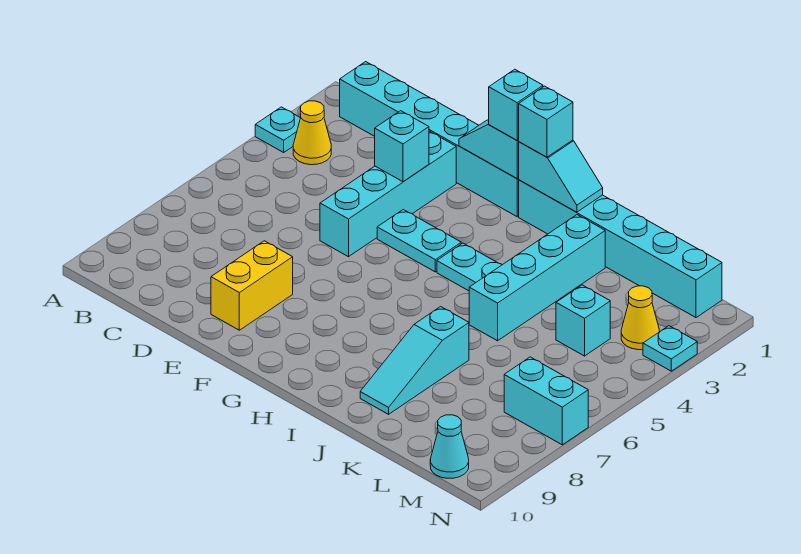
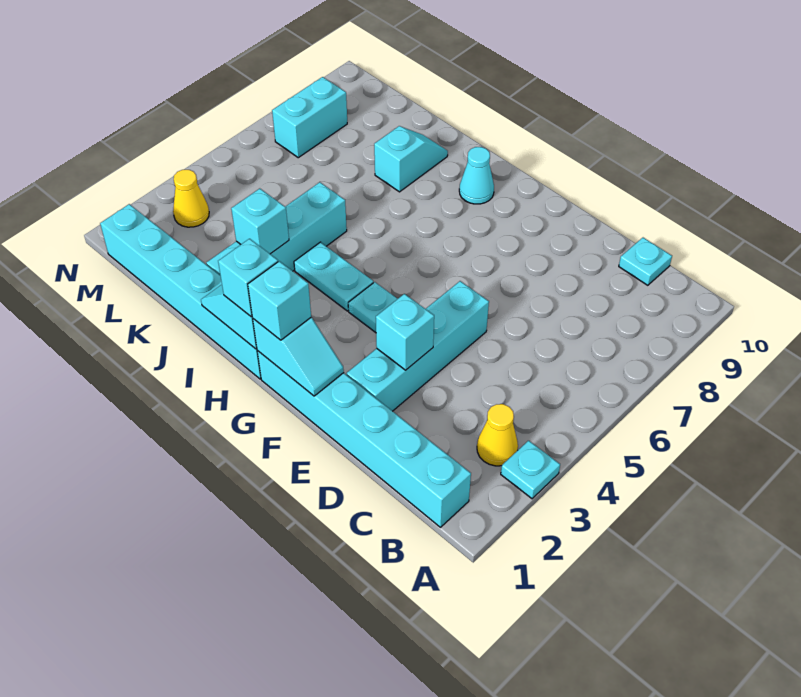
yellow brick E8:E9 level 1 -> none
cyan slope J7:J9 level 1 top 7 -> cyan slope J8:J9 level 1 top 8
cyan brick L4 level 1 -> cyan brick J3 level 2
cyan brick M7:N7 level 1 -> cyan brick M7:M8 level 1
cyan cone M10 level 1 -> cyan cone H9 level 1
cyan plate N3 level 1 -> cyan plate C10 level 1

